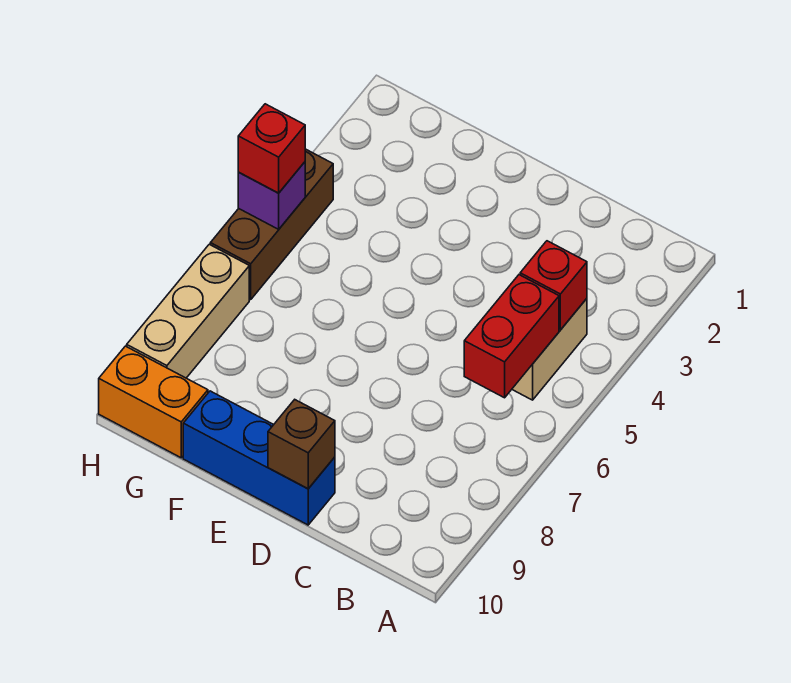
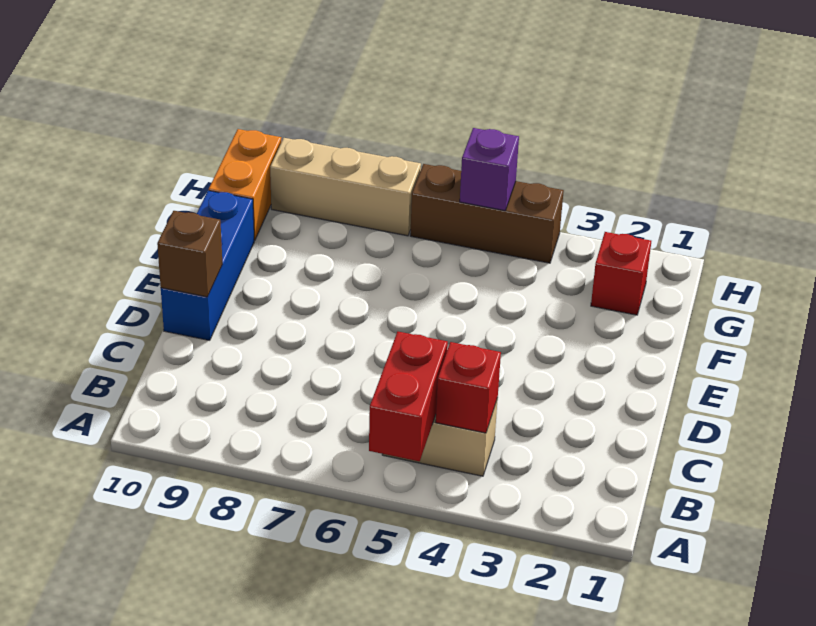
red brick B5:B6 level 2 -> red brick A5:B5 level 2
red brick H5 level 3 -> red brick G2 level 1

